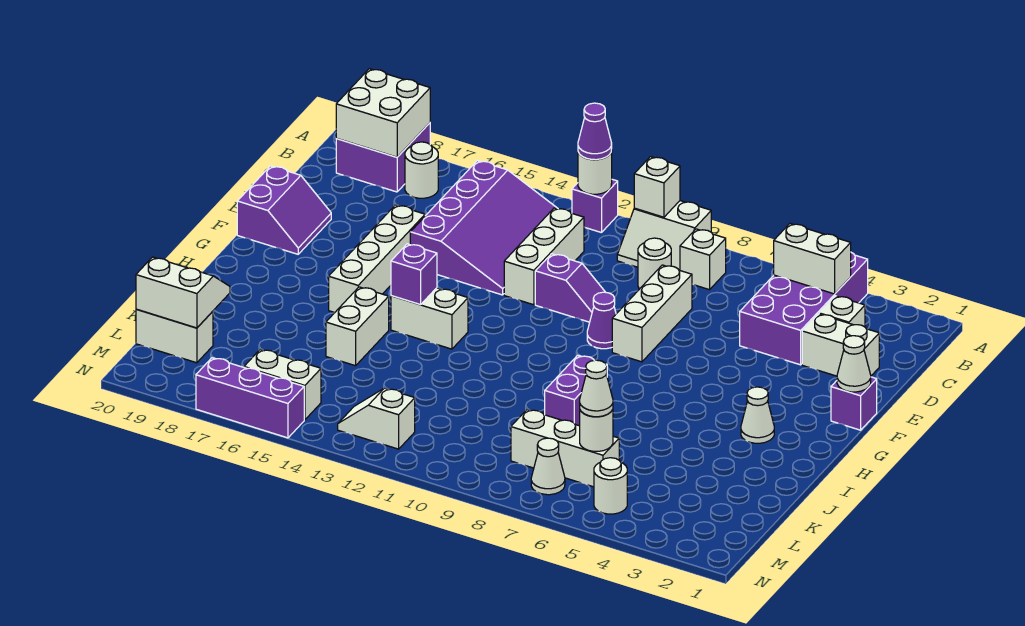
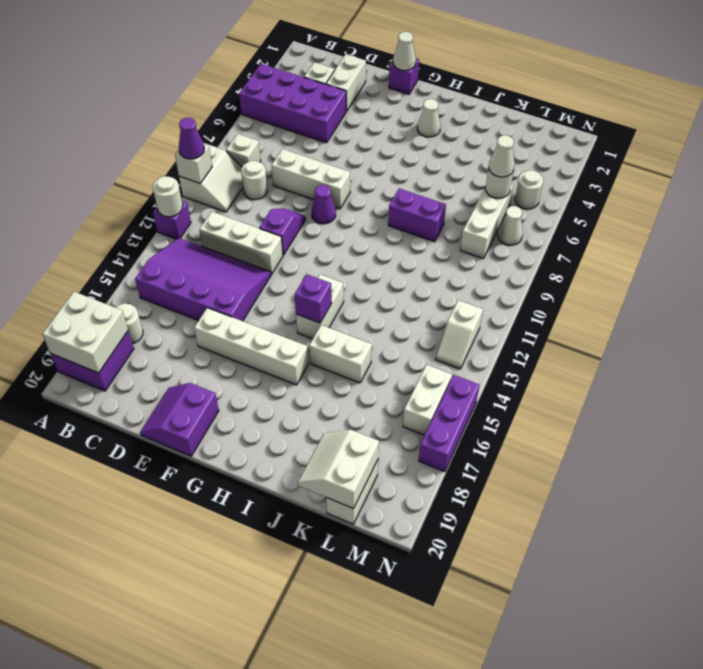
purple cone A12 level 3 -> purple cone A10 level 3
white brick B4:B5 level 2 -> none
purple slope E19:F20 level 1 top 20 -> purple slope E19:F20 level 1 top F

